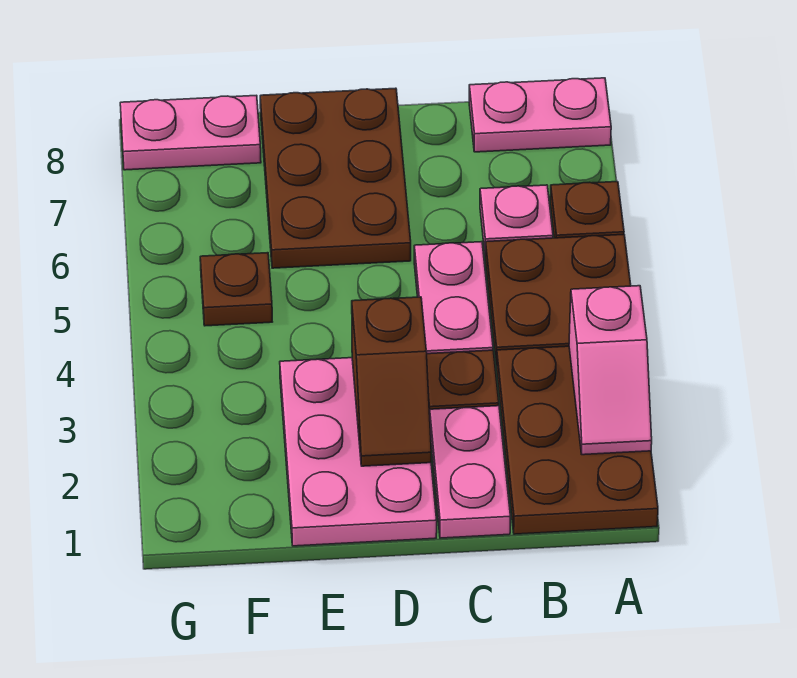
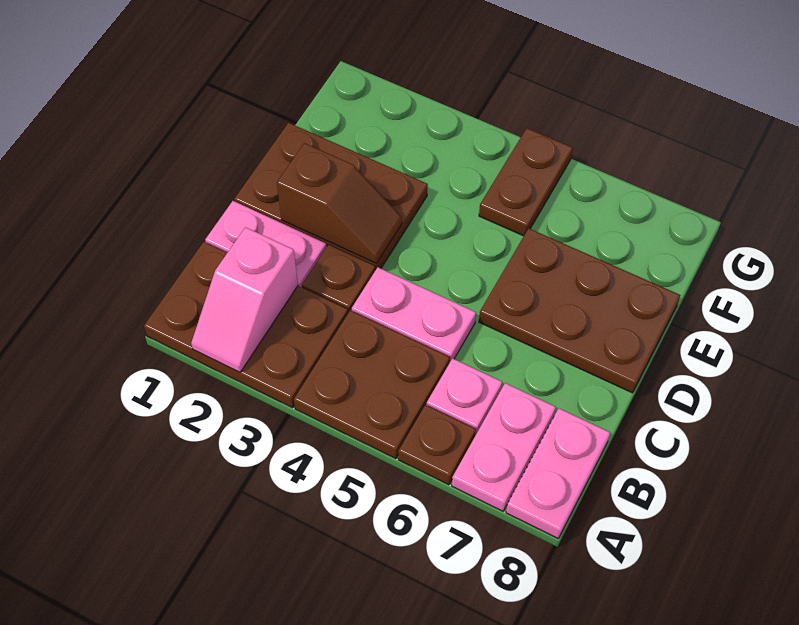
pink slope A2:A3 level 2 top 3 -> pink slope A2:B2 level 2 top B
pink plate D1:E3 level 1 -> brown plate D1:E3 level 1
brown slope D2:D3 level 2 top 3 -> brown slope D2:D3 level 2 top 2
brown plate F5 level 1 -> brown plate F5:G5 level 1
pink plate F8:G8 level 1 -> pink plate A7:B7 level 1

